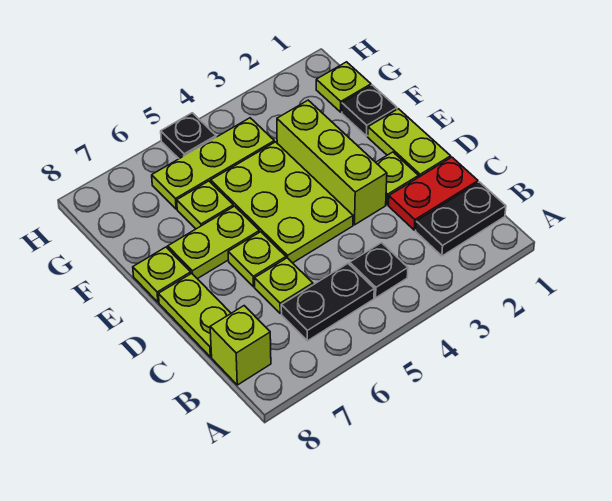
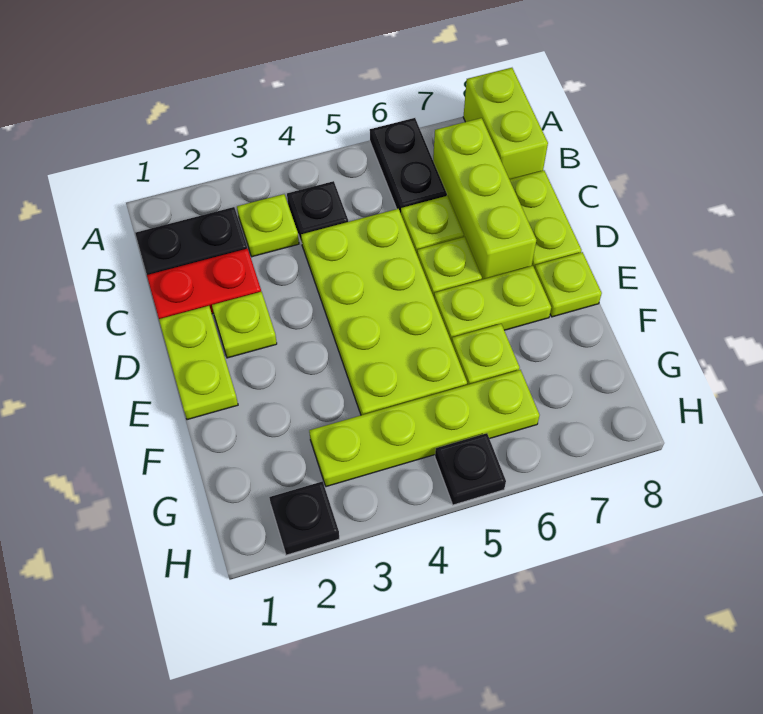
black plate B5:B6 level 1 -> black plate A6:B6 level 1
lime brick B8 level 1 -> lime brick A8:B8 level 1
lime brick D3:F3 level 1 -> lime brick B7:D7 level 1
lime plate D4:F5 level 1 -> lime plate C4:F5 level 1
black plate F1 level 1 -> black plate H2 level 1
lime plate G1 level 1 -> lime plate B3 level 1
lime plate G4:G6 level 1 -> lime plate G3:G6 level 1

